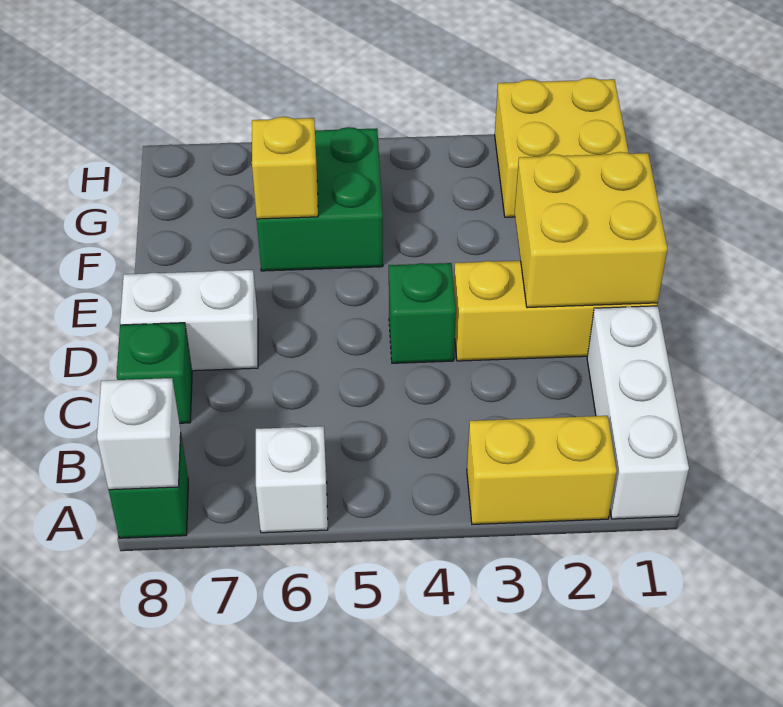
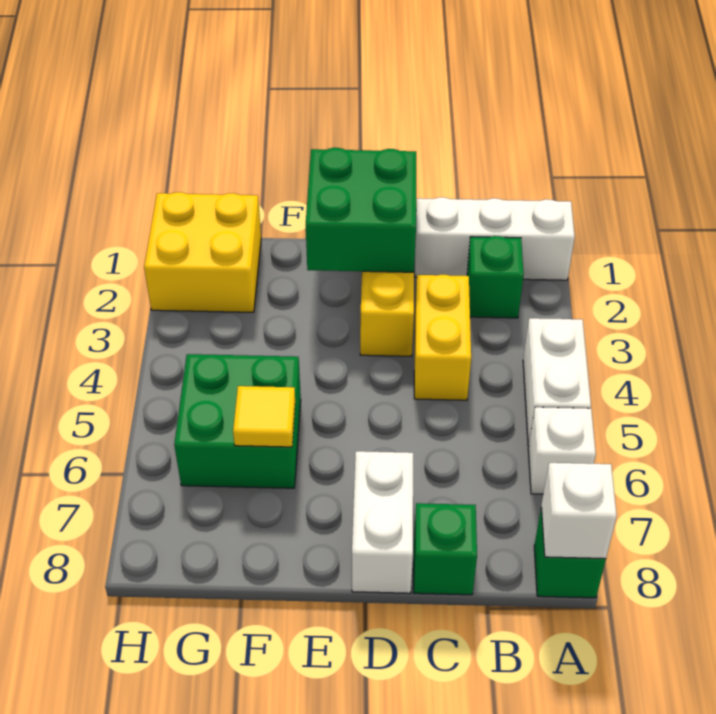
yellow brick A2:A3 level 1 -> yellow brick C3:C4 level 1
none -> white brick A4:A5 level 1
yellow brick D1:E2 level 2 -> green brick D1:E2 level 2
green brick D4 level 1 -> green brick B2 level 1
yellow brick F6 level 2 -> yellow tile F6 level 2

